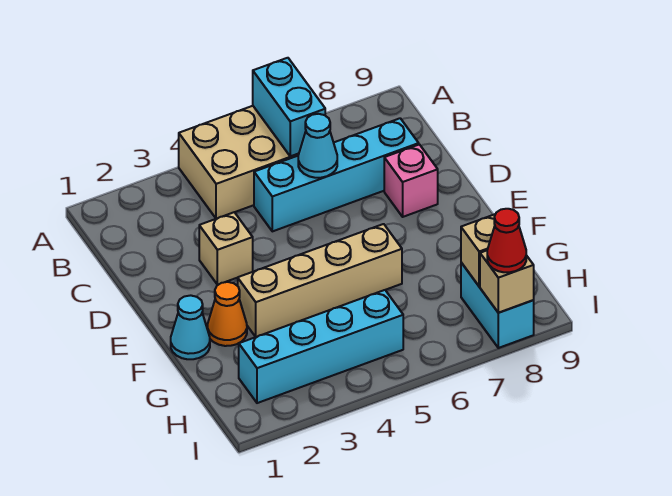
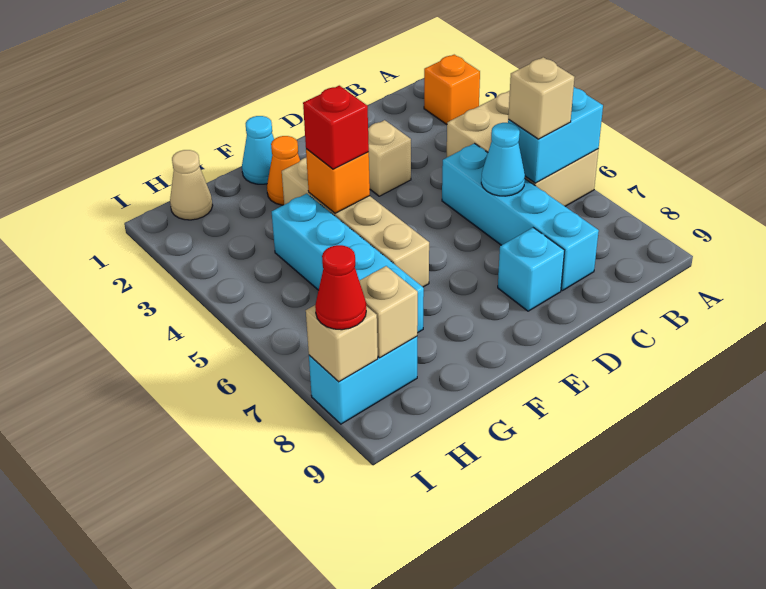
none -> orange brick A2 level 1
none -> tan brick B6 level 3
pink brick D8 level 1 -> cyan brick D8 level 1
none -> orange brick F4 level 2
none -> red brick F4 level 3
none -> tan cone H1 level 1
cyan brick H2:H5 level 1 -> cyan brick G4:G7 level 1

